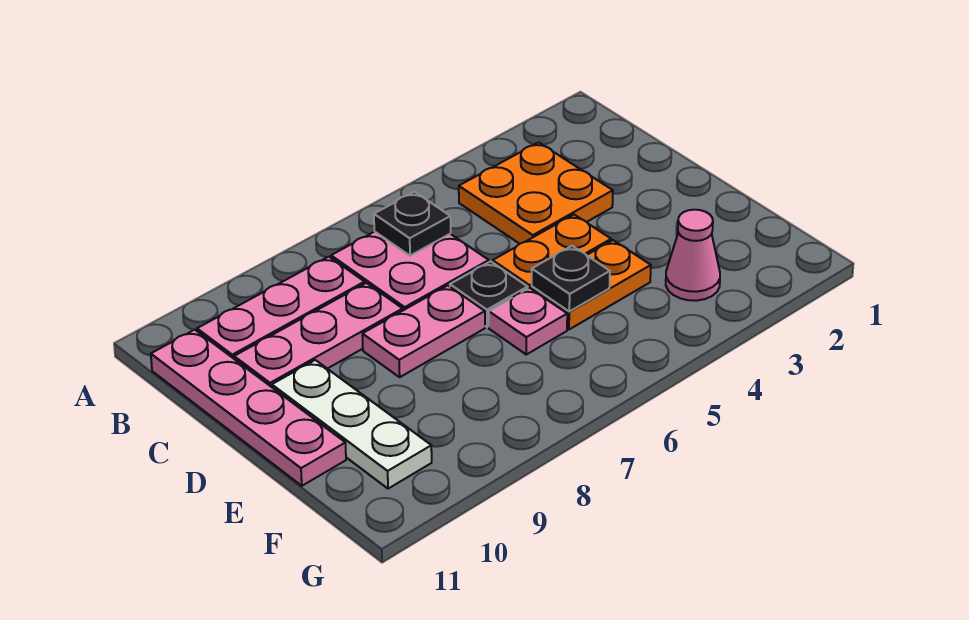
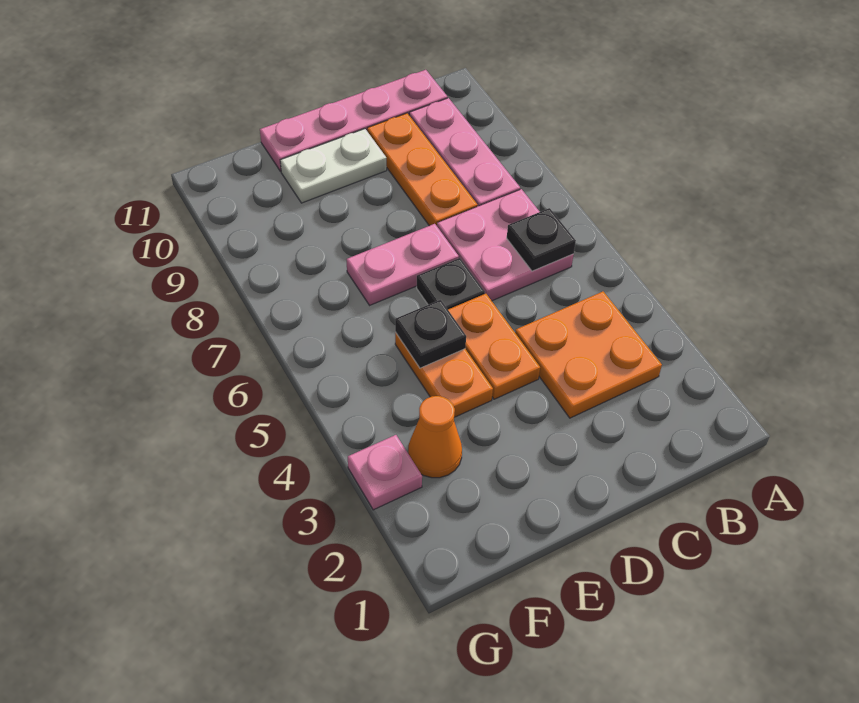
pink plate C8:C10 level 1 -> orange plate C8:C10 level 1
pink plate D7:D8 level 1 -> pink plate D7:E7 level 1
white plate D10:F10 level 1 -> white plate D10:E10 level 1
pink plate E6 level 1 -> pink plate G3 level 1
pink cone F3 level 1 -> orange cone F3 level 1

